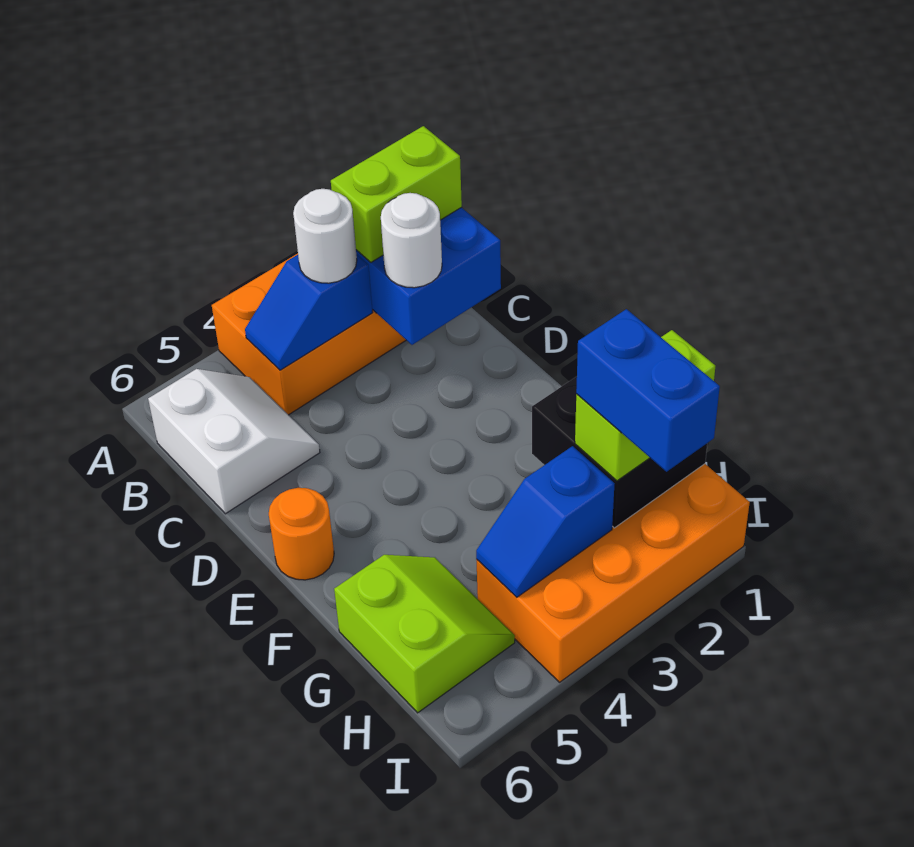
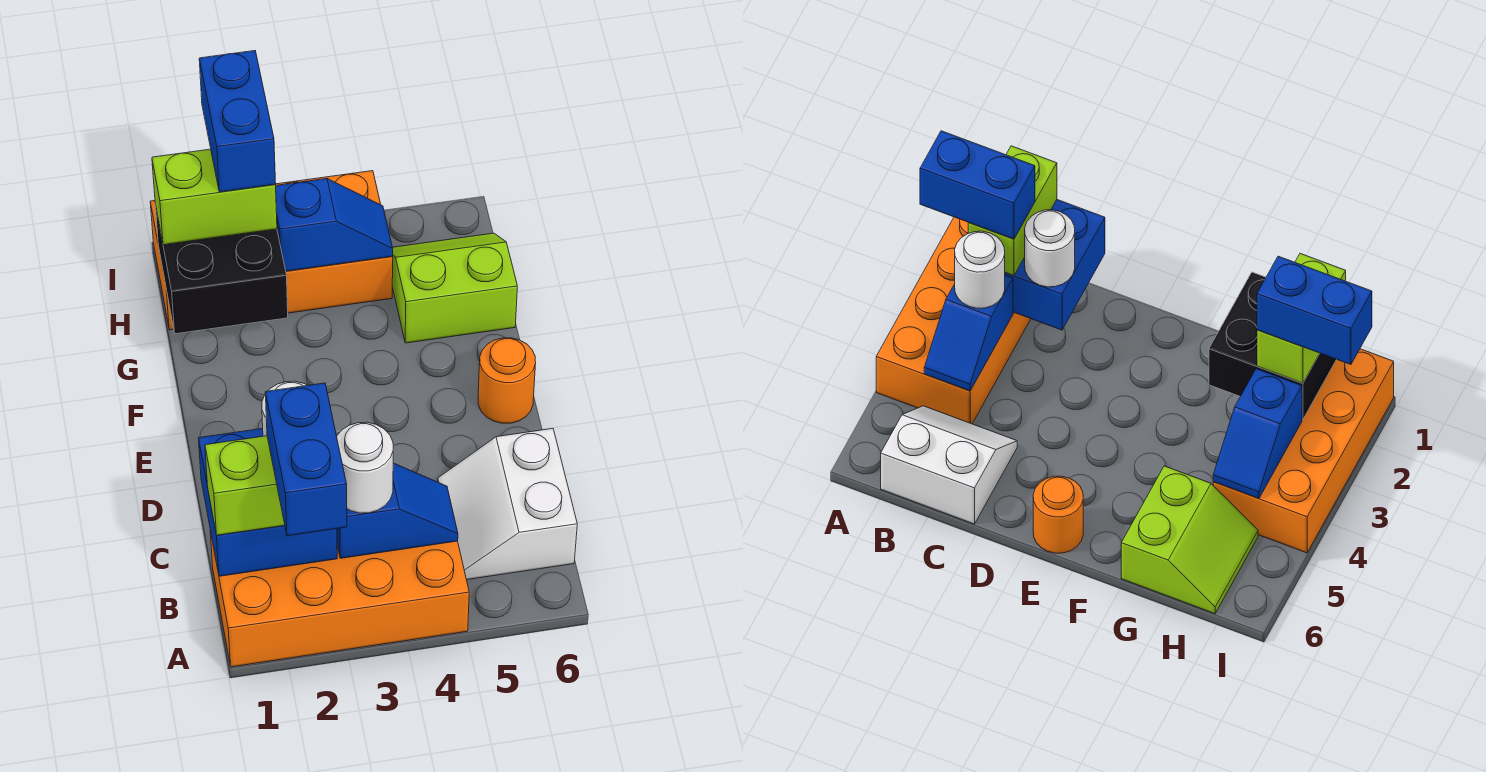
none -> blue brick A2:B2 level 4
lime slope G5:H6 level 1 top 6 -> lime slope G5:H6 level 1 top G

